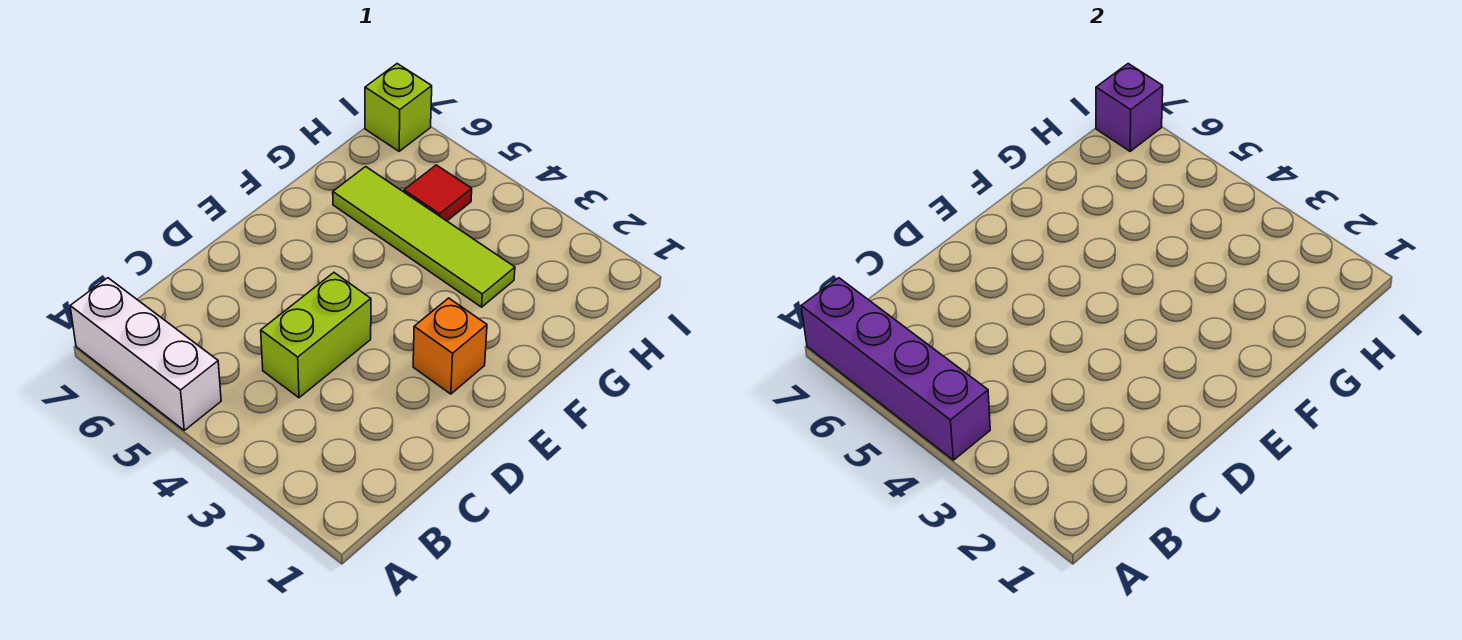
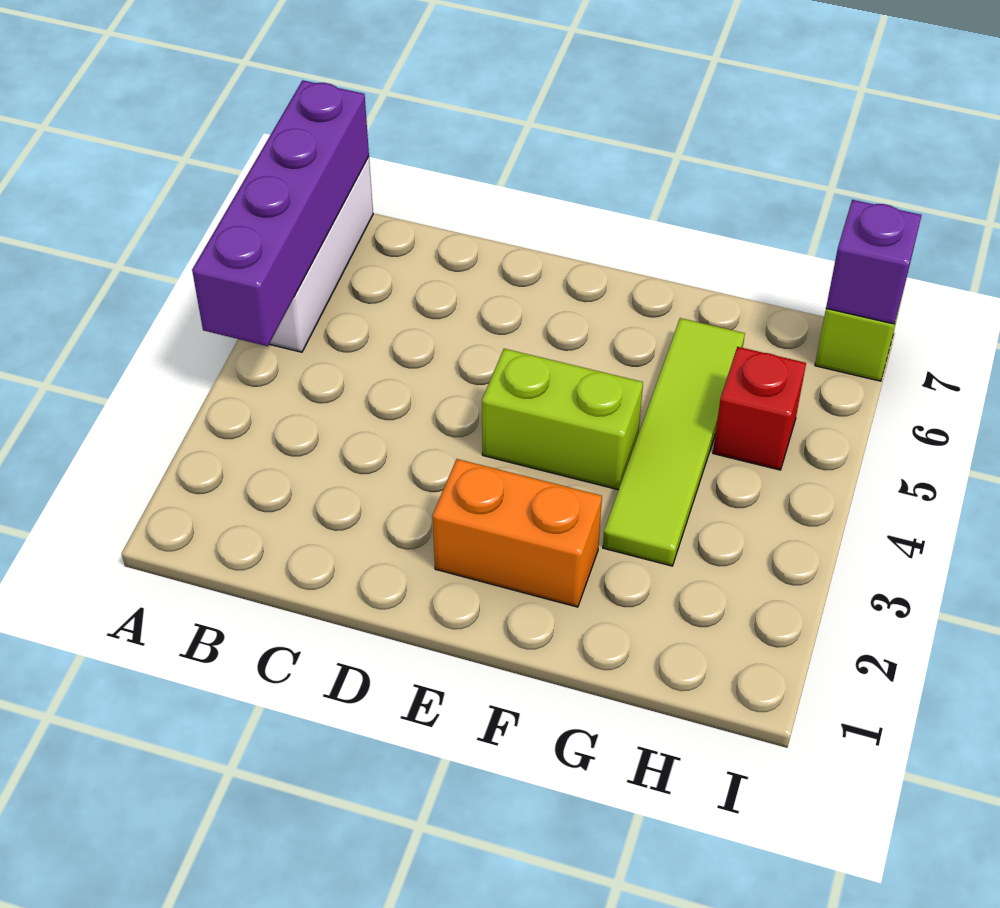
lime brick C4:D4 level 1 -> lime brick E4:F4 level 1
orange brick E2 level 1 -> orange brick E2:F2 level 1
red tile H5 level 1 -> red brick H5 level 1

